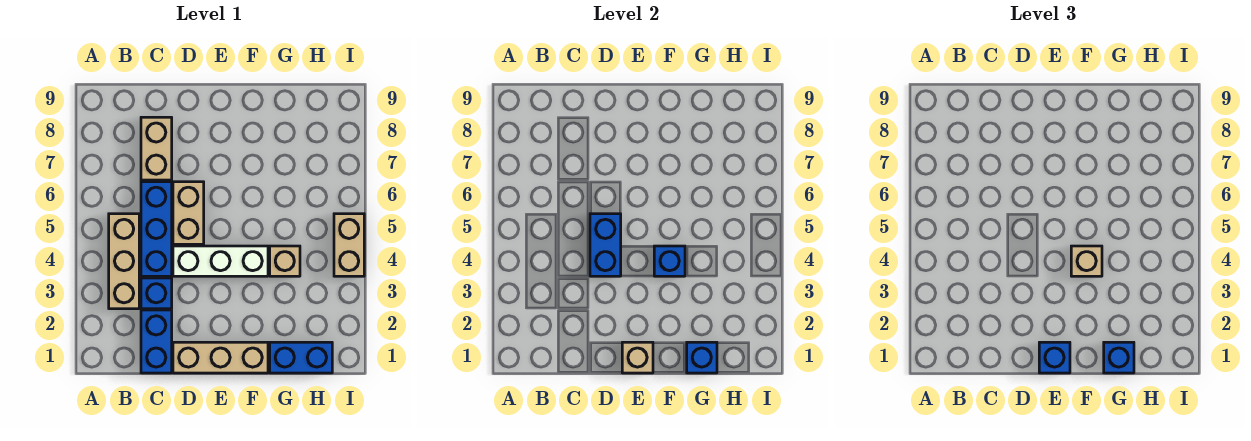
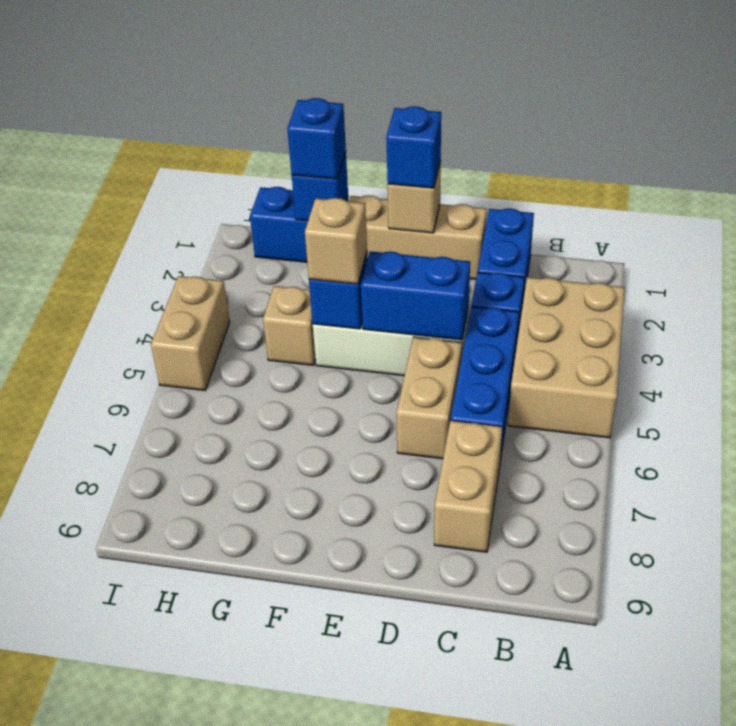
tan brick B3:B5 level 1 -> tan brick A3:B5 level 1
blue brick D4:D5 level 2 -> blue brick D4:E4 level 2

